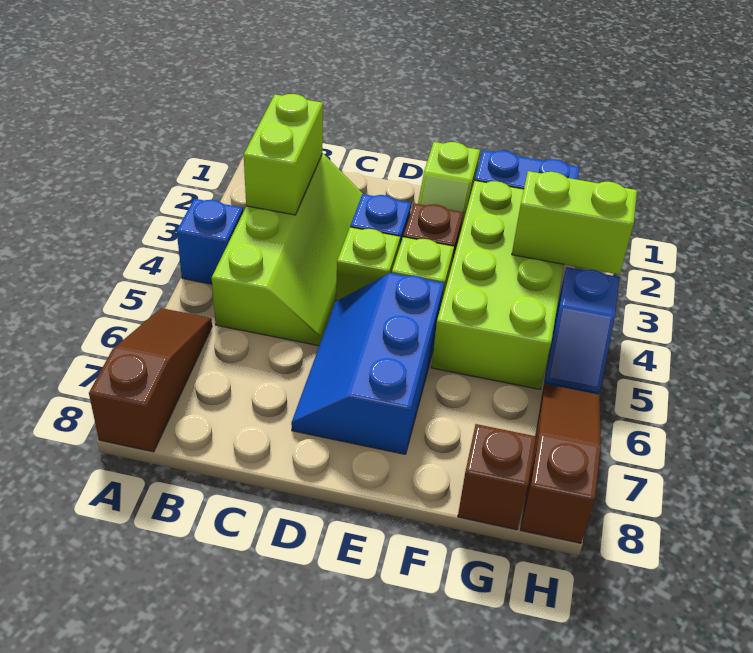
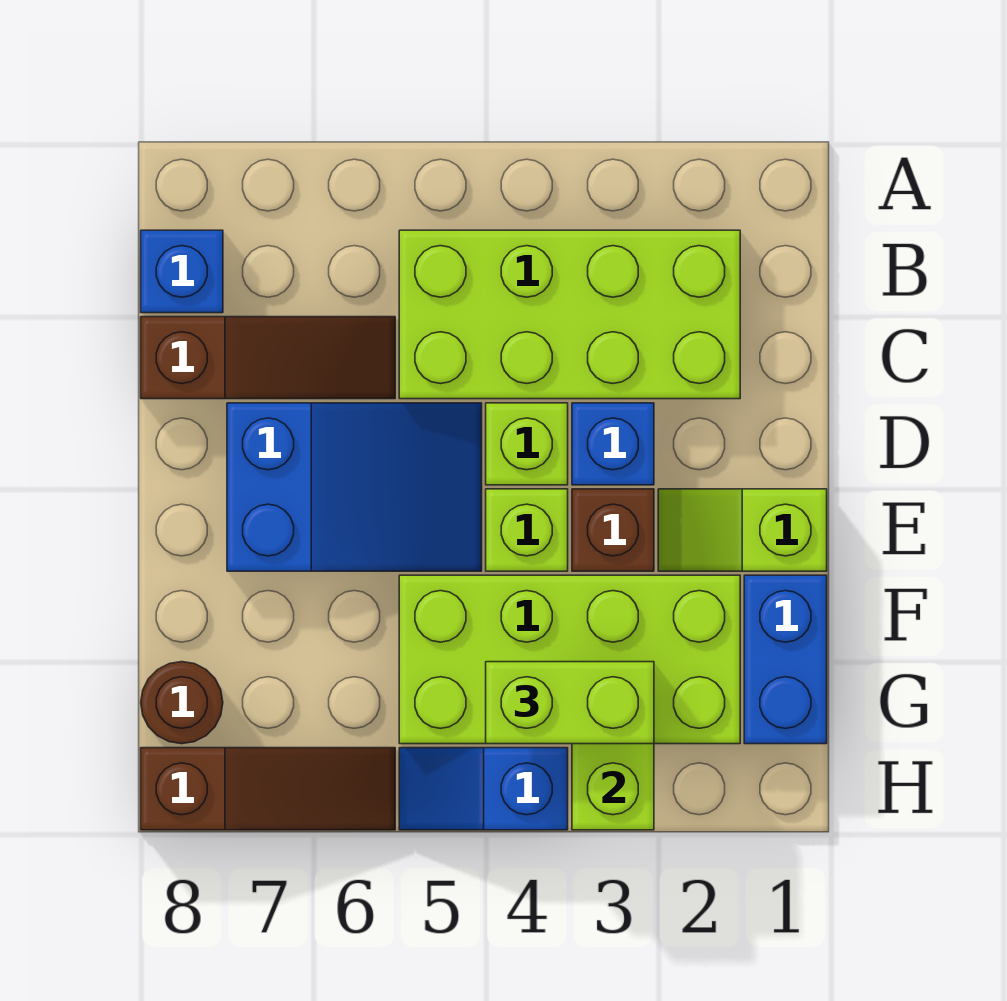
blue brick A4 level 1 -> blue brick B8 level 1
brown slope A6:A8 level 1 top 8 -> brown slope C6:C8 level 1 top 8
lime slope B2:C5 level 1 top B -> lime brick B2:C5 level 1
lime brick B2:B3 level 2 -> lime brick G3:G4 level 3
blue slope D5:E7 level 1 top E -> blue slope D5:E7 level 1 top 7
brown brick G8 level 1 -> brown round brick G8 level 1

